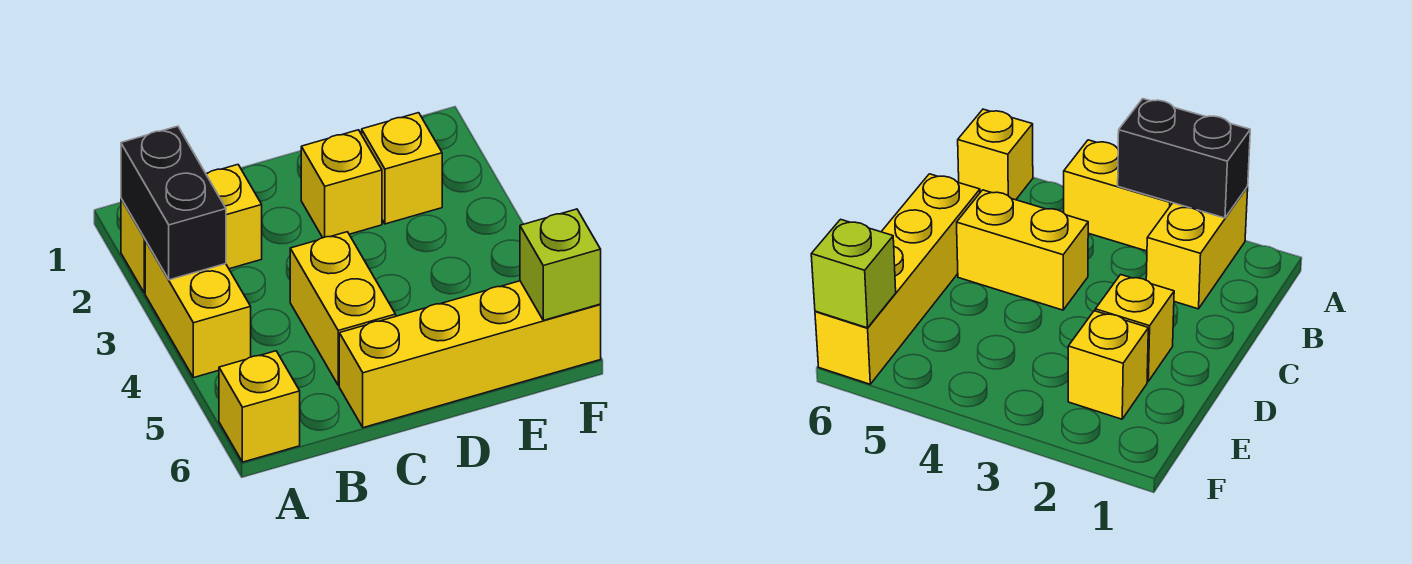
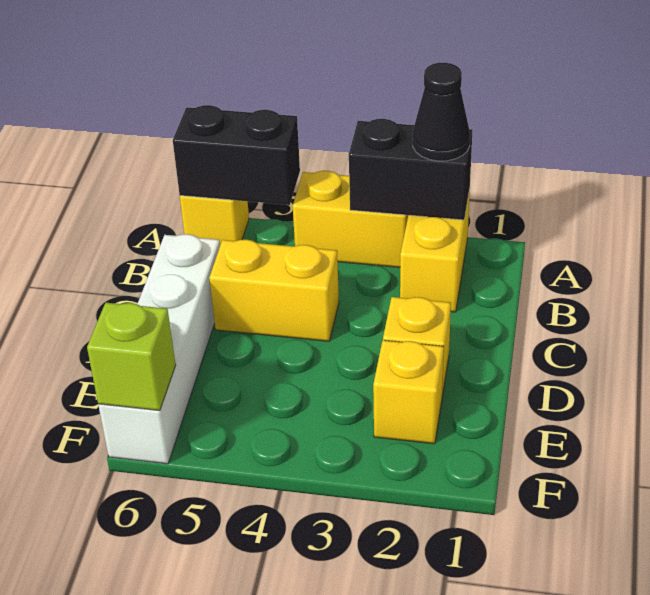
none -> black cone A2 level 3
none -> black brick A5:A6 level 2
yellow brick C6:F6 level 1 -> white brick C6:F6 level 1

